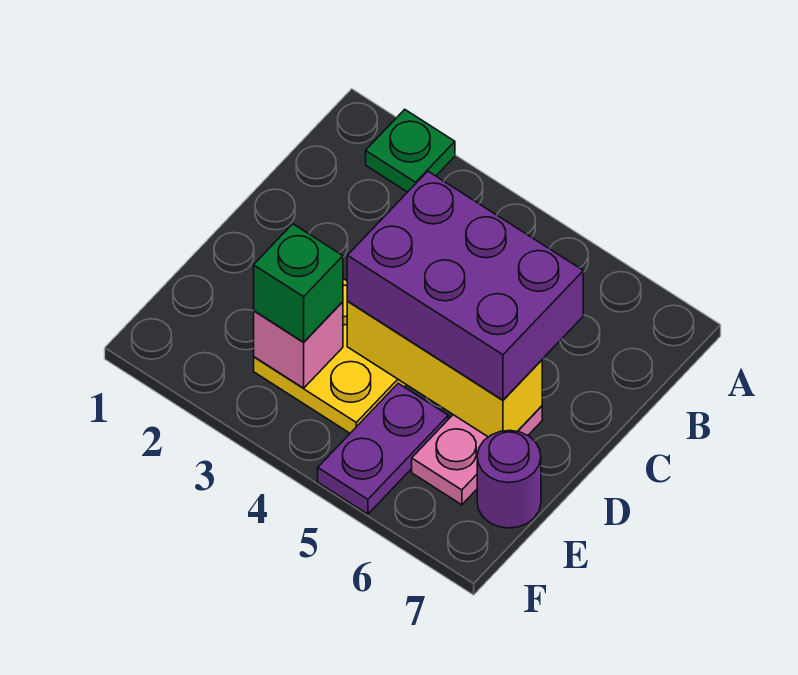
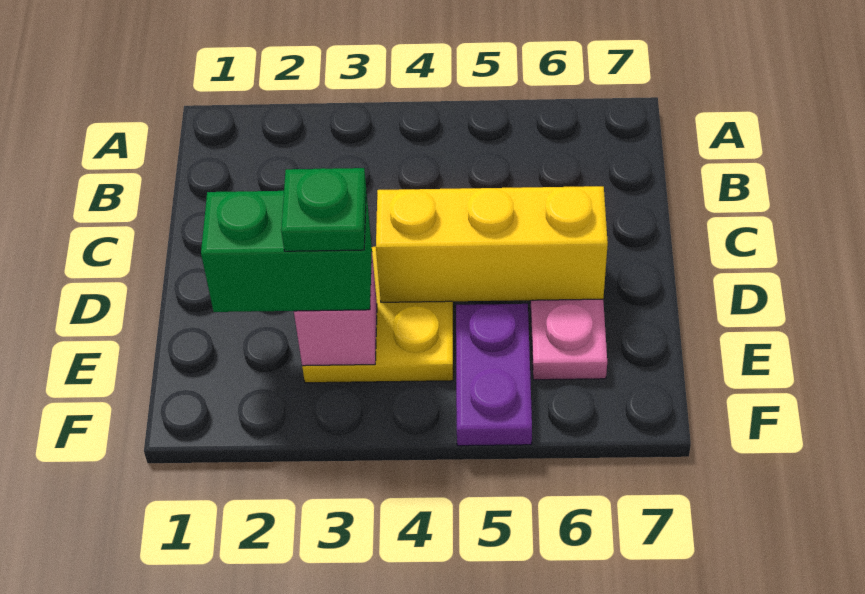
green plate A2 level 1 -> green plate E3 level 4
purple brick C4:D6 level 3 -> none
green brick E3 level 3 -> green brick E2:E3 level 3
purple round brick E7 level 1 -> none

